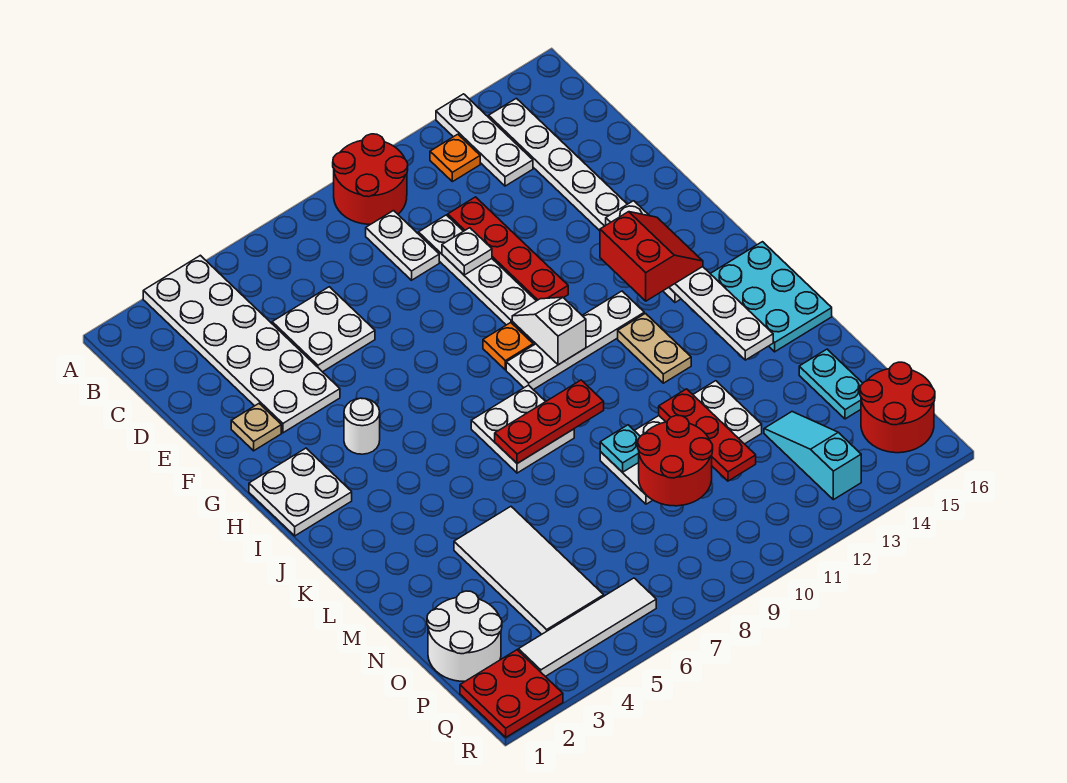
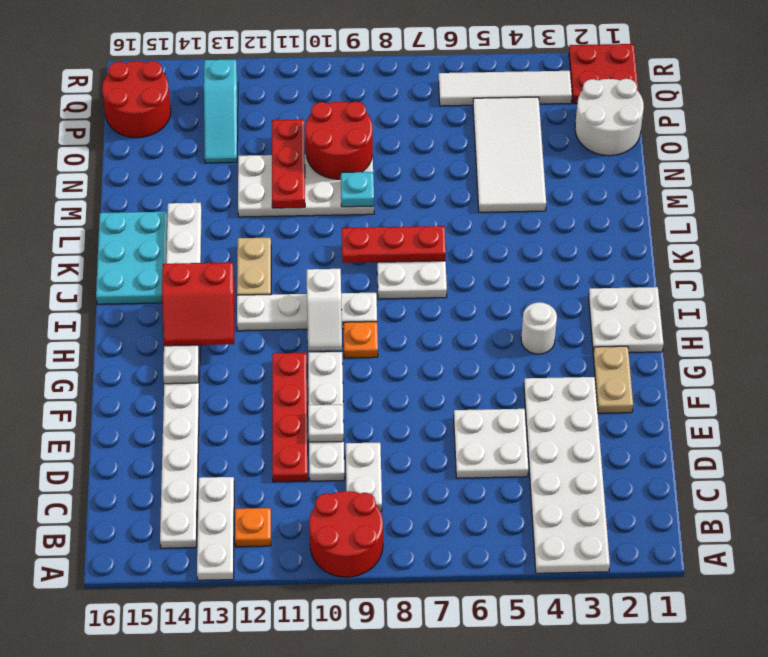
tan plate F2 level 1 -> tan plate F2:G2 level 1
red slope H13:I14 level 3 top 13 -> red slope H13:I14 level 3 top I
cyan plate N15:O15 level 1 -> none

